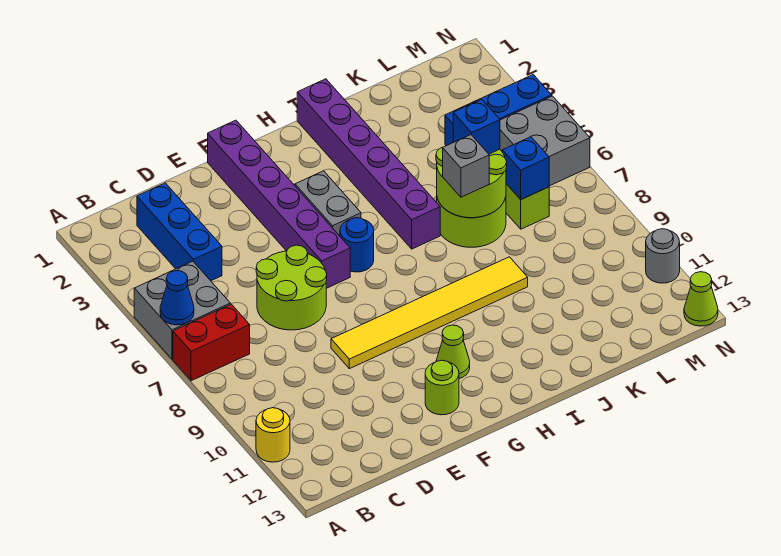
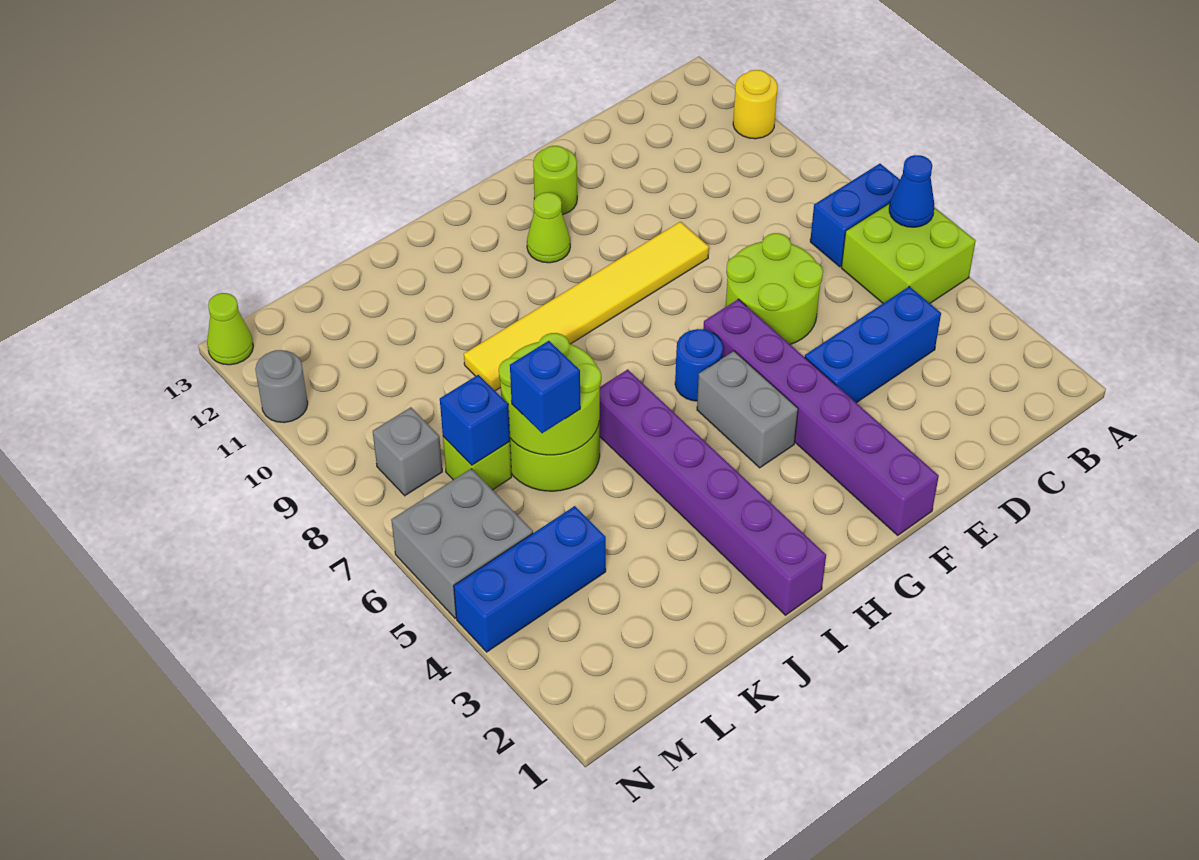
grey brick A5:B6 level 1 -> lime brick A5:B6 level 1
red brick A7:B7 level 1 -> blue brick A7:B7 level 1
blue brick C2:C4 level 1 -> blue brick C4:E4 level 1
grey brick J7 level 3 -> grey brick M8 level 1

